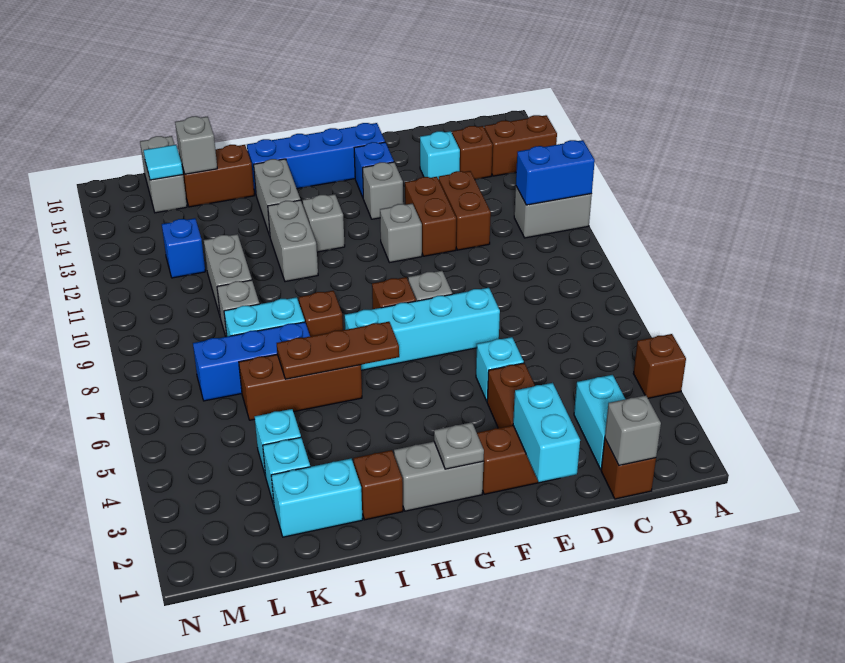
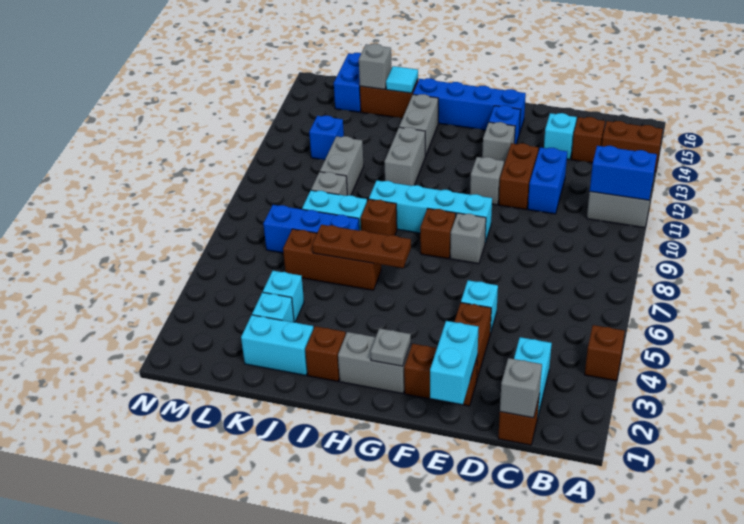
brown brick D11:D12 level 1 -> blue brick D11:D12 level 1
cyan brick E7:H7 level 1 -> cyan brick F9:I9 level 1
grey brick H12 level 1 -> none
grey brick L15:L16 level 1 -> blue brick L15:L16 level 1
cyan tile L15 level 2 -> cyan tile J15 level 2

